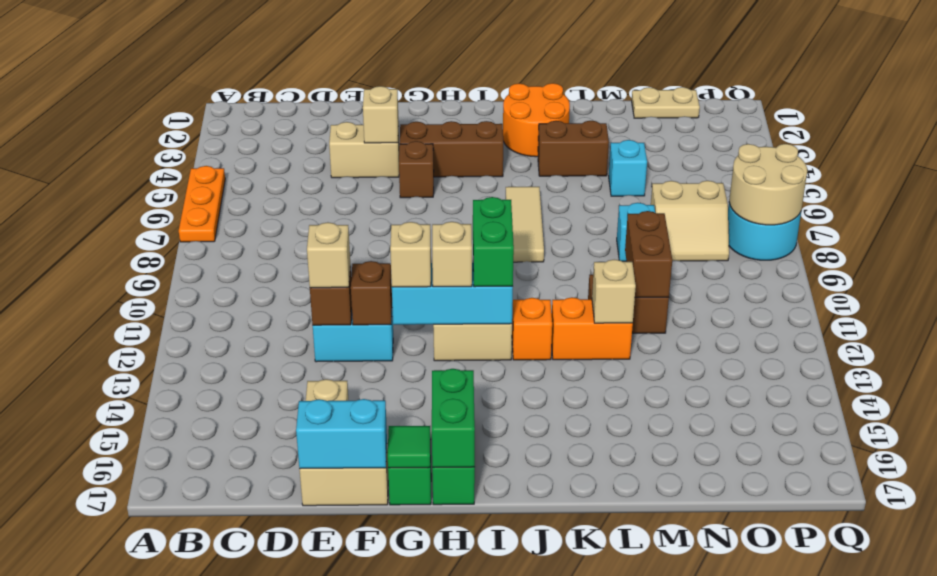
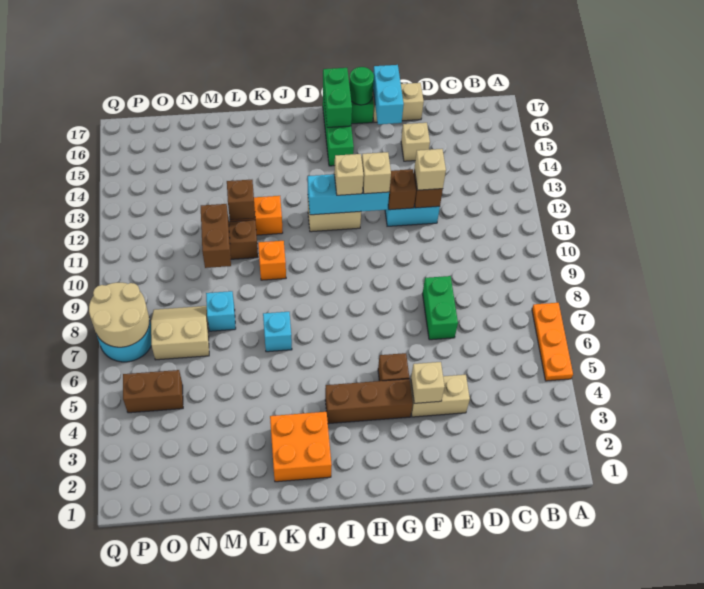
cyan brick E17:F17 level 2 -> cyan brick F16:F17 level 2
green tile G17 level 2 -> green round brick G17 level 2
green brick I11:I12 level 3 -> green brick E7:E8 level 1
orange round brick J2:K3 level 1 -> orange brick J2:K3 level 1
tan tile J6:J8 level 1 -> none
orange brick J12 level 1 -> orange brick K10 level 1
brown brick K4:L4 level 1 -> brown brick O5:P5 level 1
tan brick L12 level 2 -> brown brick L12 level 2
cyan brick M5 level 1 -> cyan brick K7 level 1
tan plate N1:O1 level 1 -> none

